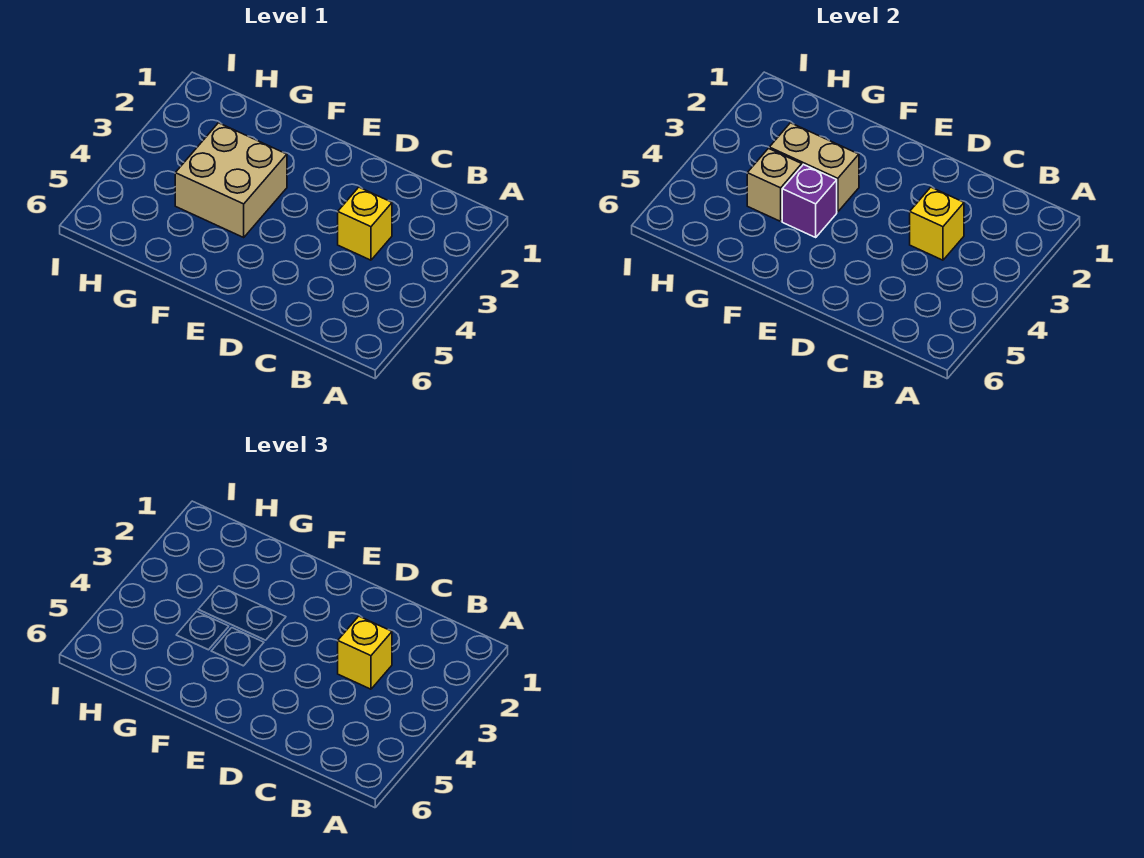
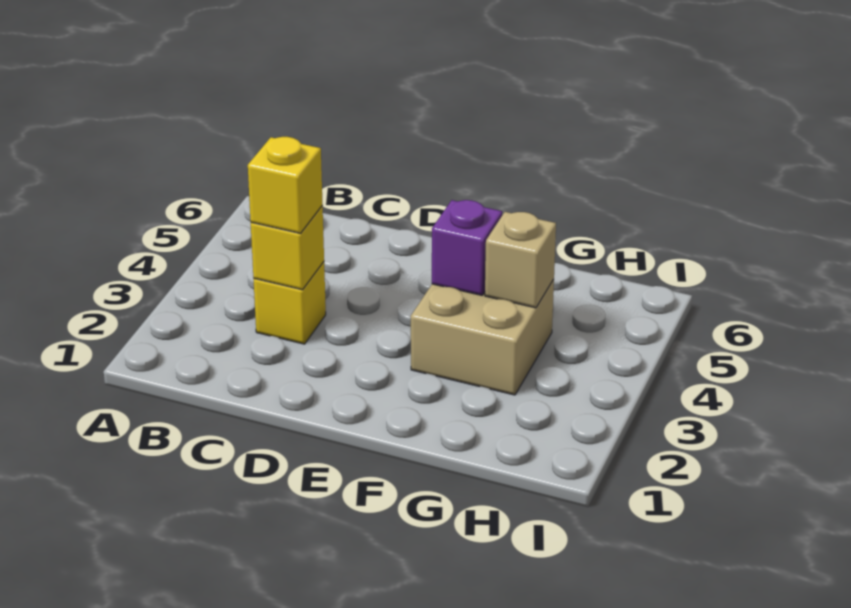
tan brick F3:G3 level 2 -> none

